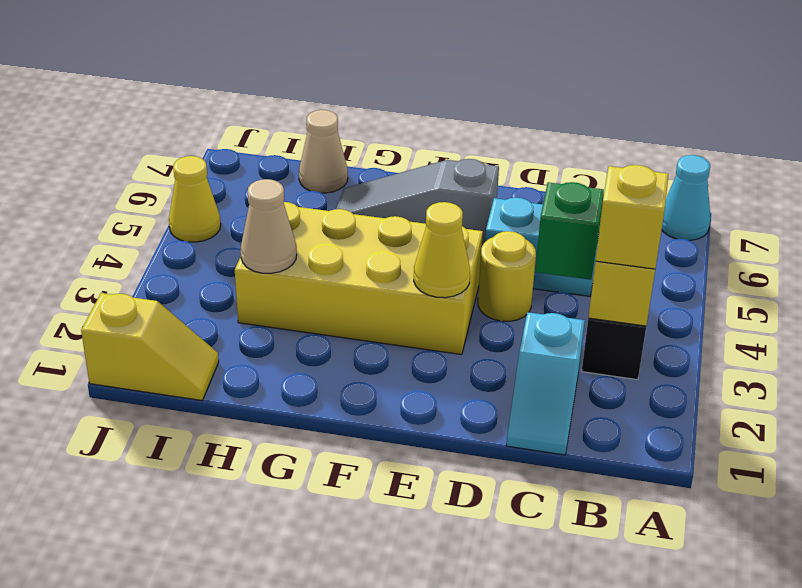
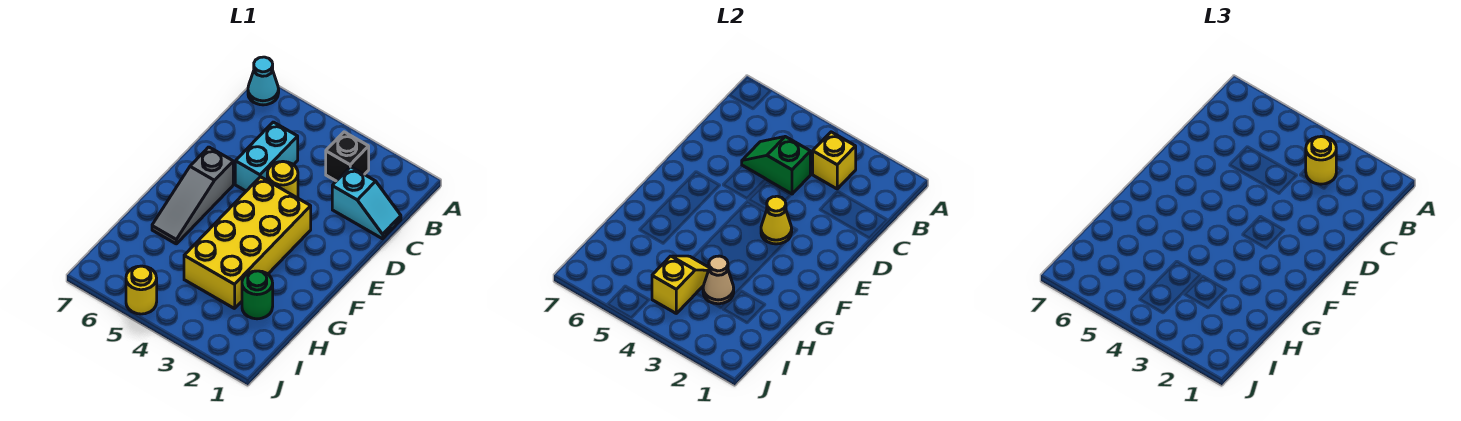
yellow brick B3 level 3 -> yellow round brick B3 level 3
none -> green round brick H2 level 1
tan cone H7 level 1 -> none
yellow slope I1:J1 level 1 top J -> yellow slope H4:I4 level 2 top I
yellow cone J5 level 1 -> yellow round brick J5 level 1

